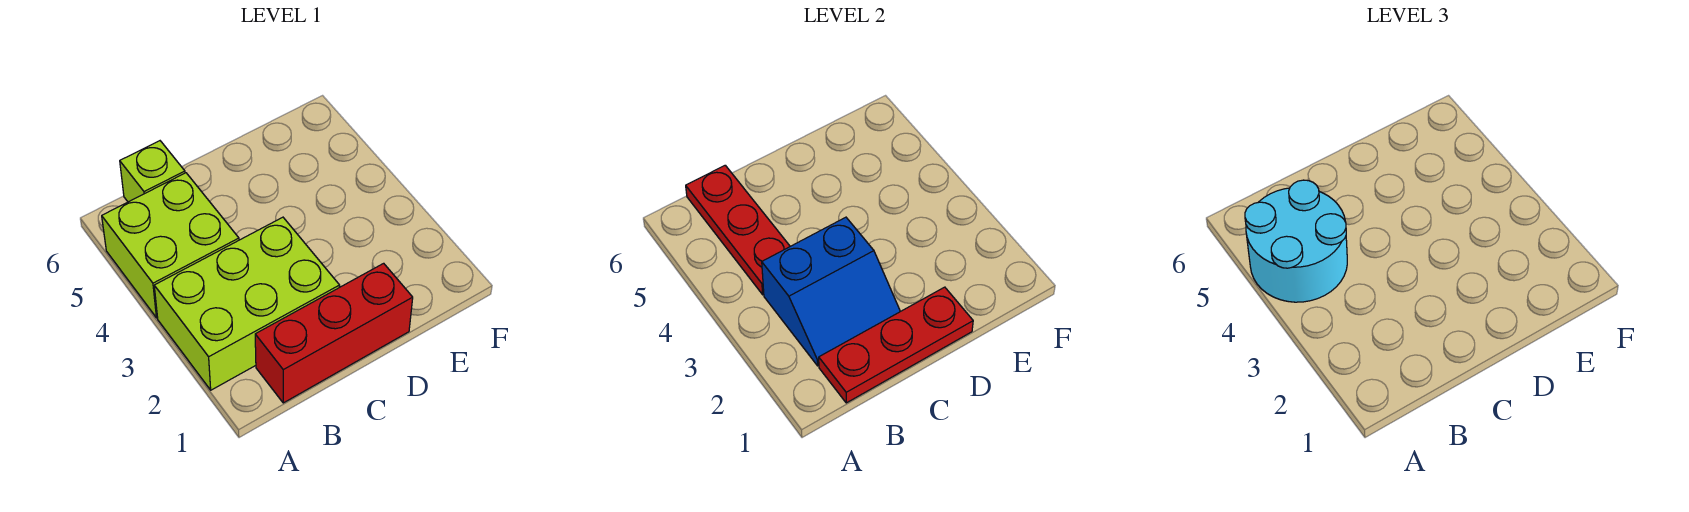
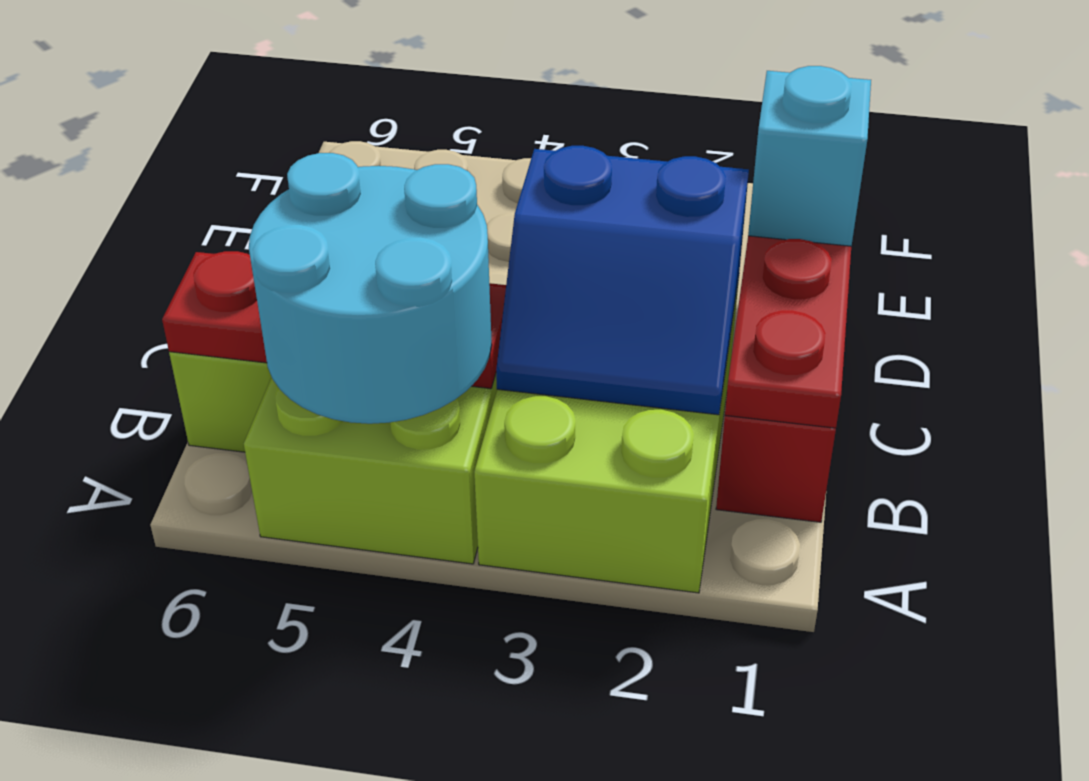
blue slope B2:C3 level 2 top 3 -> blue slope B2:C3 level 2 top C
none -> cyan brick D1 level 3

